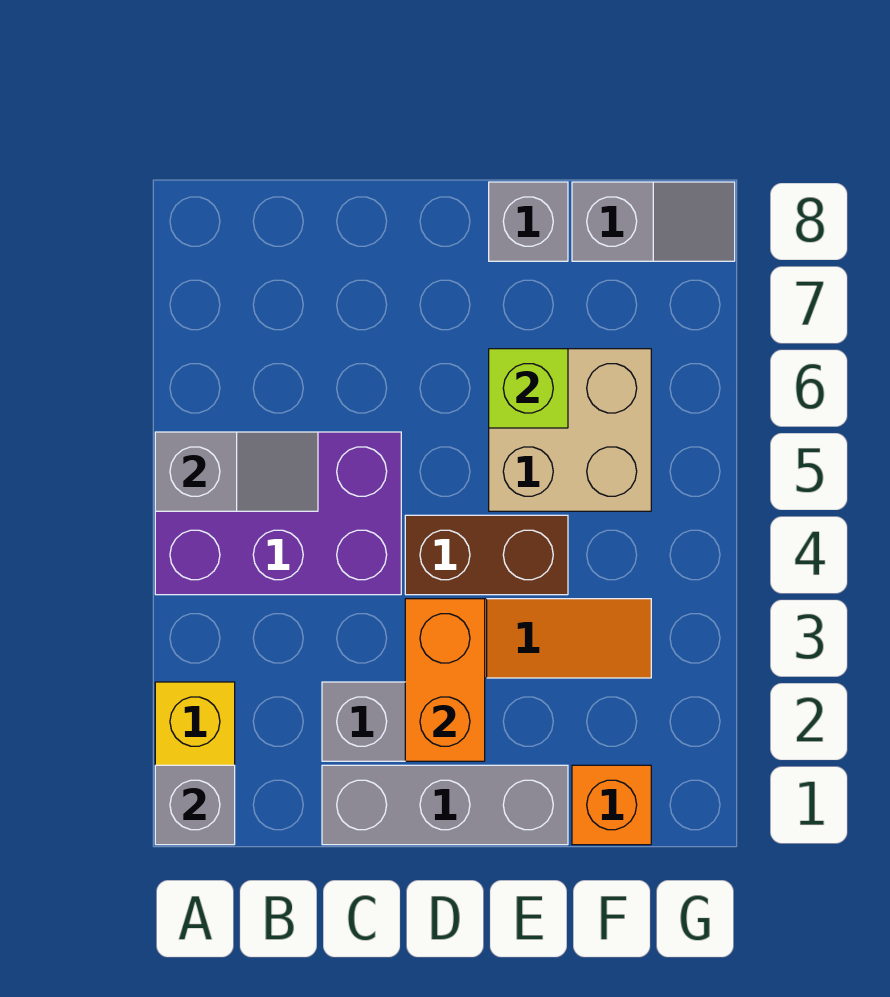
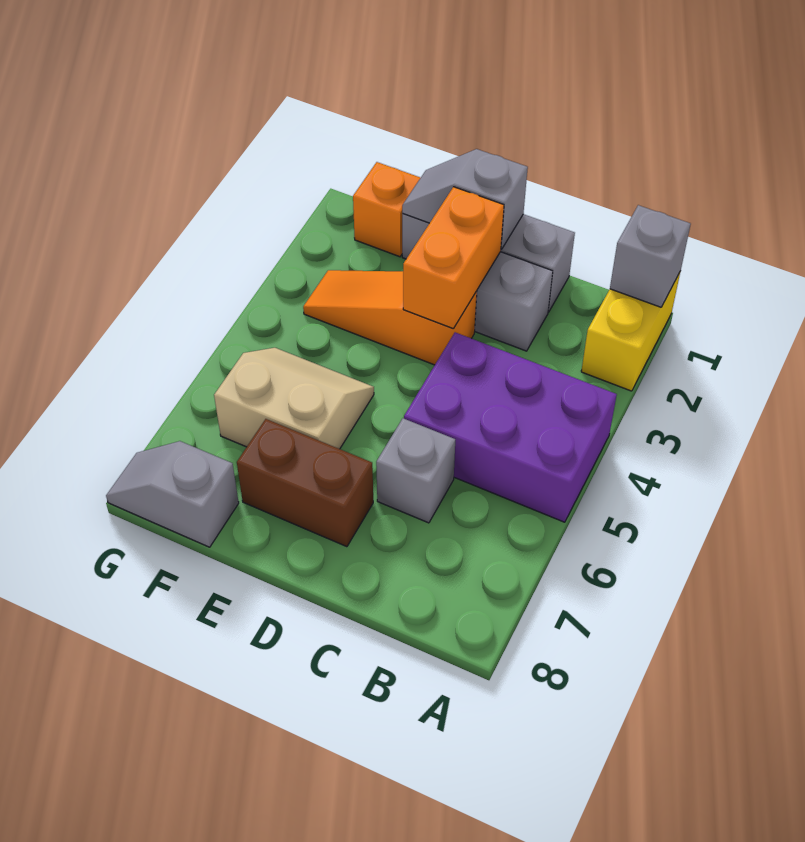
grey slope A5:B5 level 2 top A -> grey slope D1:E1 level 2 top D
brown brick D4:E4 level 1 -> brown brick D7:E7 level 1
tan brick E5:F6 level 1 -> tan slope E5:F6 level 1 top 6
lime brick E6 level 2 -> none
grey brick E8 level 1 -> grey brick C6 level 1

